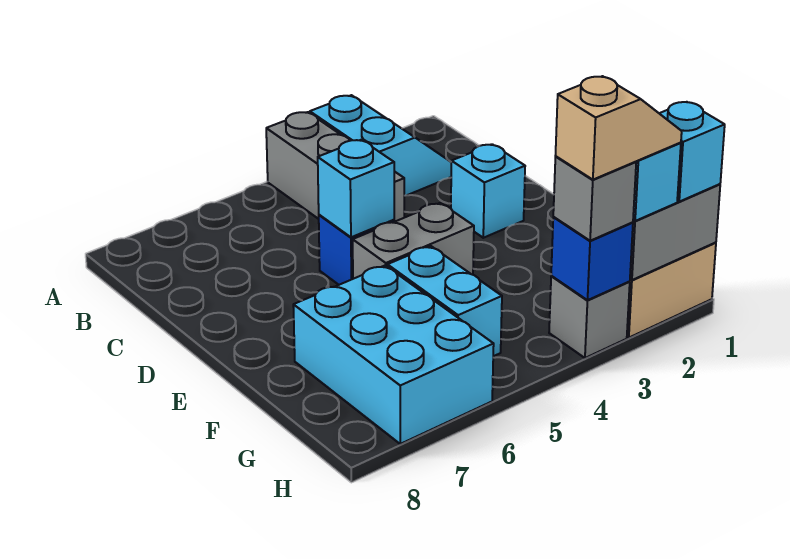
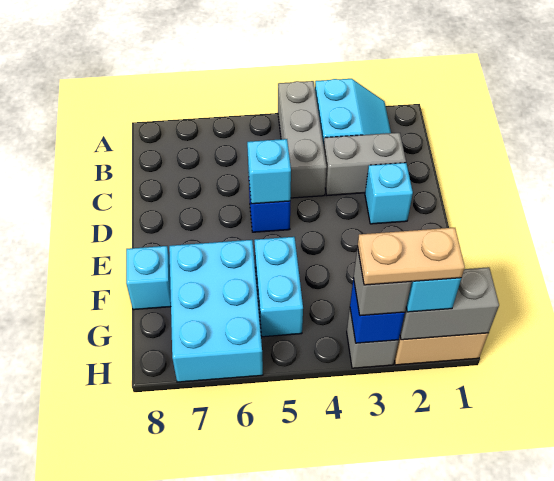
grey brick E4:E5 level 1 -> grey brick C2:C3 level 1
cyan brick H1 level 3 -> cyan brick F8 level 1
tan slope H2:H3 level 4 top 3 -> tan plate H2:H3 level 4

